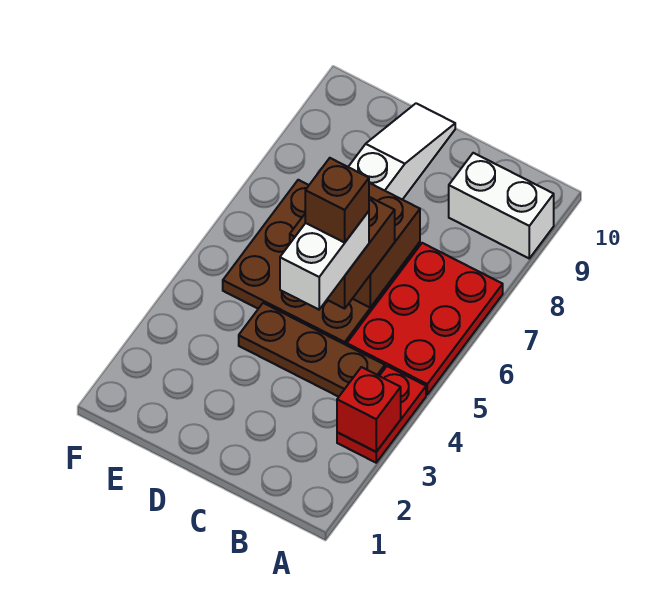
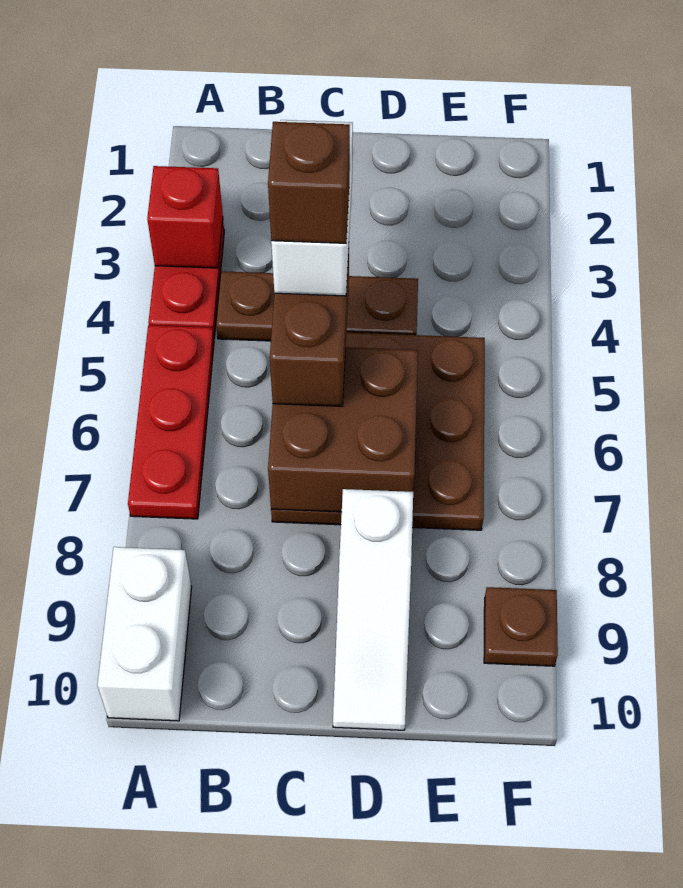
red plate A5:B7 level 1 -> red plate A5:A7 level 1
white brick A9:B9 level 1 -> white brick A9:A10 level 1
none -> brown plate F9 level 1

